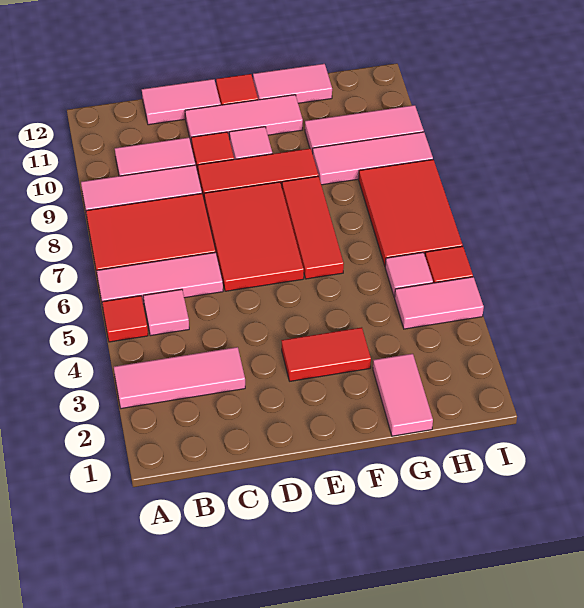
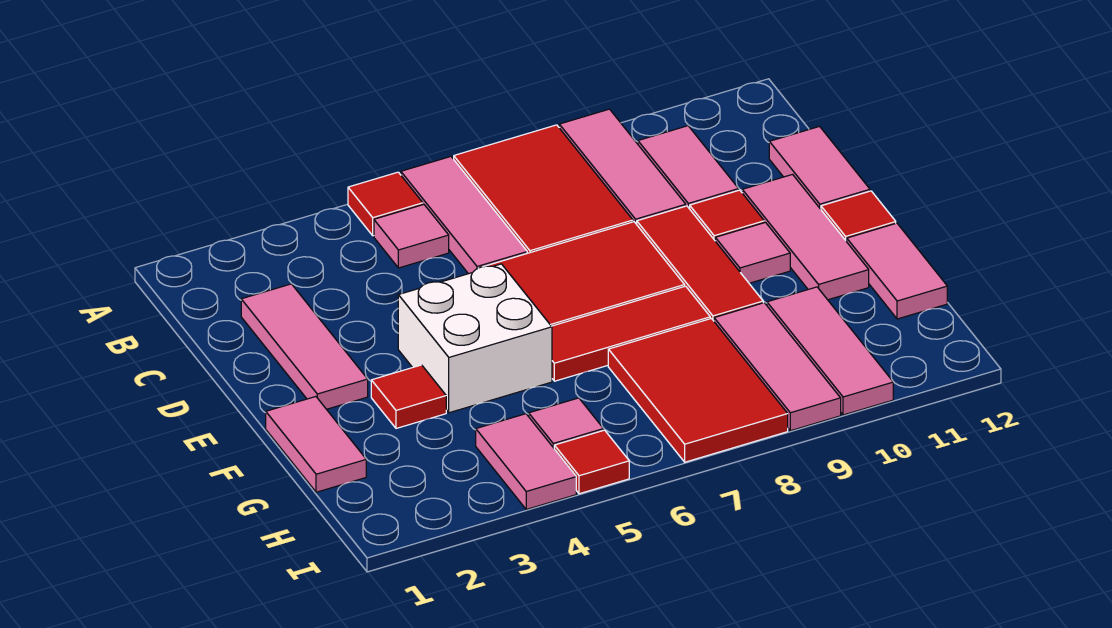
pink tile A3:C3 level 1 -> pink tile C2:E2 level 1
red tile E3:F3 level 1 -> red tile F3 level 1
none -> white brick E4:F5 level 1
pink tile G1:G2 level 1 -> pink tile F1:G1 level 1
red tile H6:I8 level 1 -> red tile G7:I8 level 1

